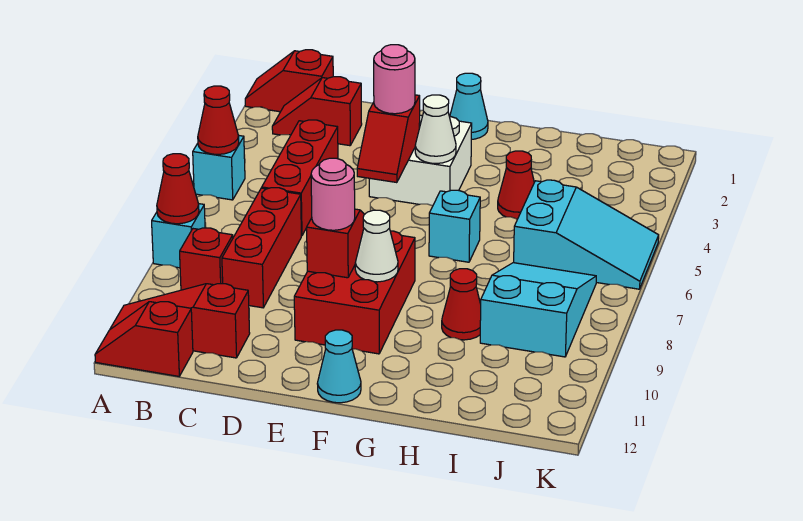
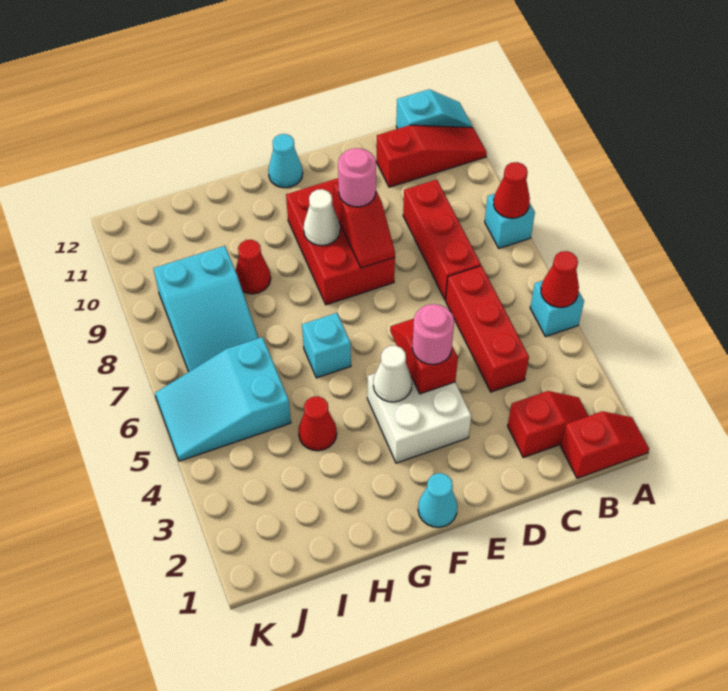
red slope A12:B12 level 1 top B -> cyan slope A12:B12 level 1 top B
red brick B9 level 1 -> none

